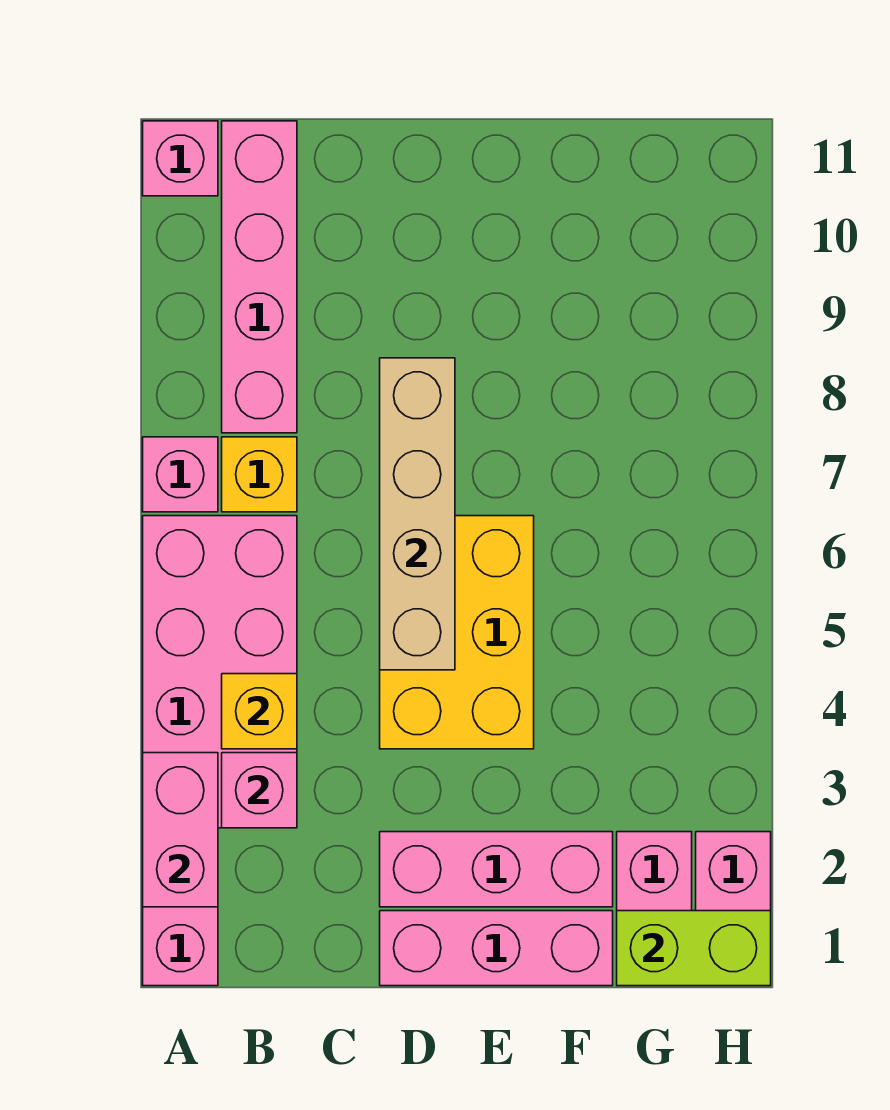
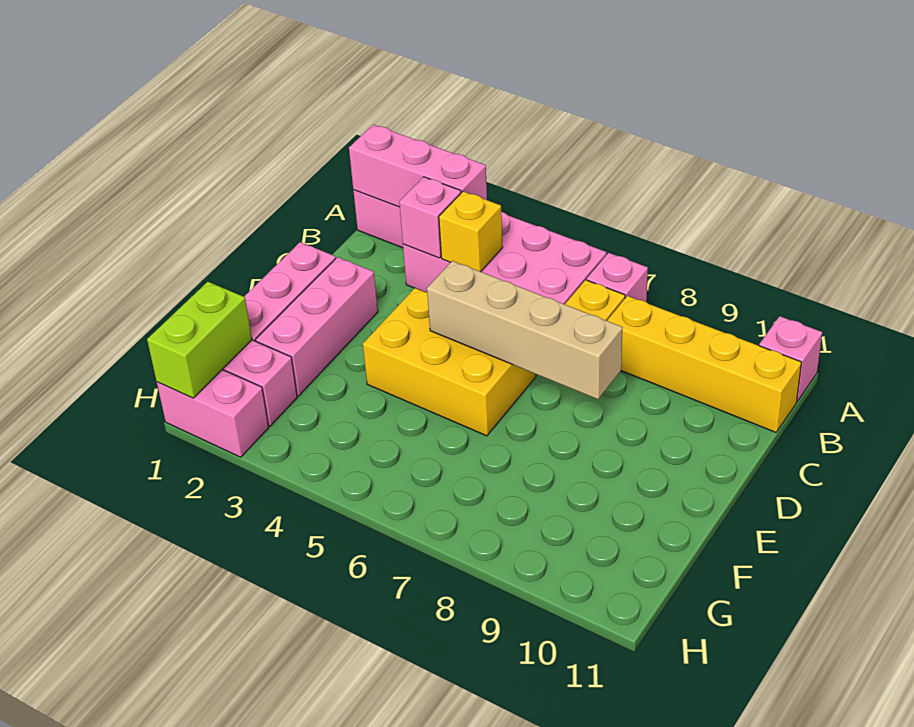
pink brick A2:A3 level 2 -> pink brick A1:A3 level 2
pink brick B8:B11 level 1 -> yellow brick B8:B11 level 1

